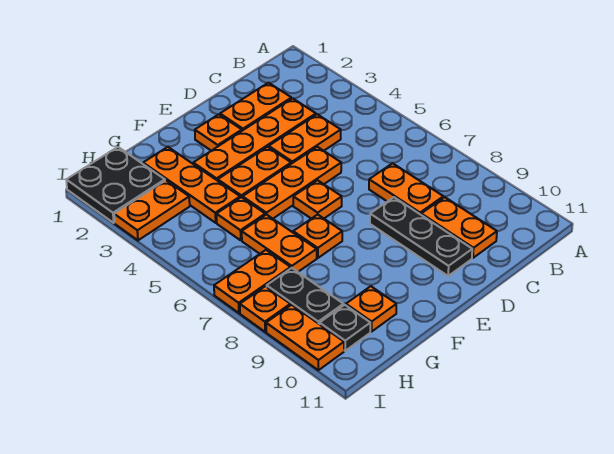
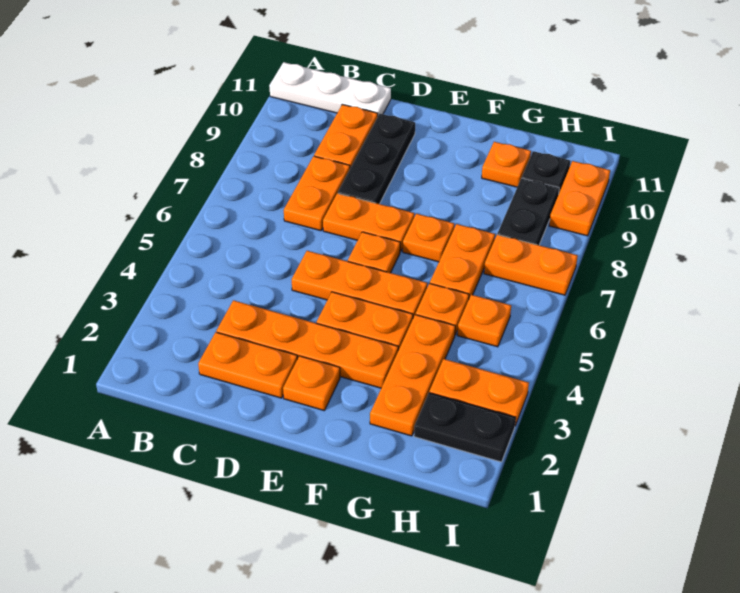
none -> white plate A11:C11 level 1
orange plate C4:D4 level 1 -> orange plate D7:E7 level 1
black plate H1:I2 level 1 -> black plate H2:I2 level 1
orange plate I8 level 1 -> orange plate H5 level 1

